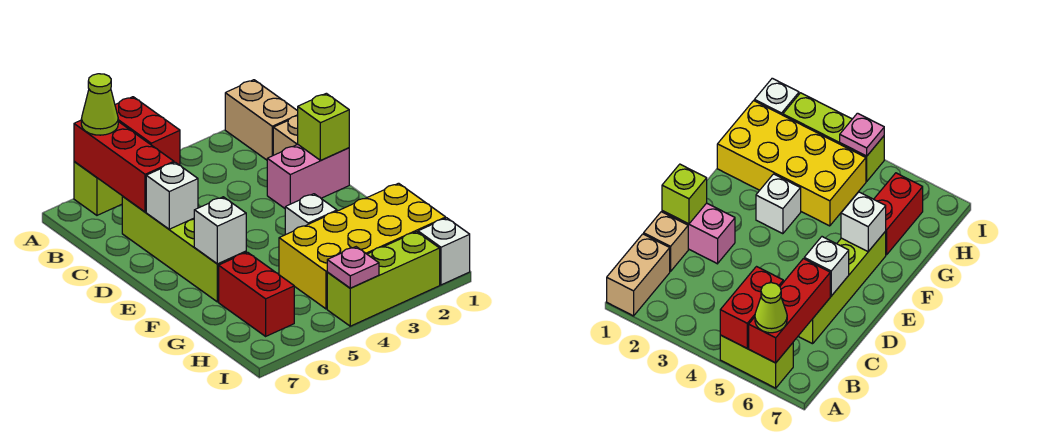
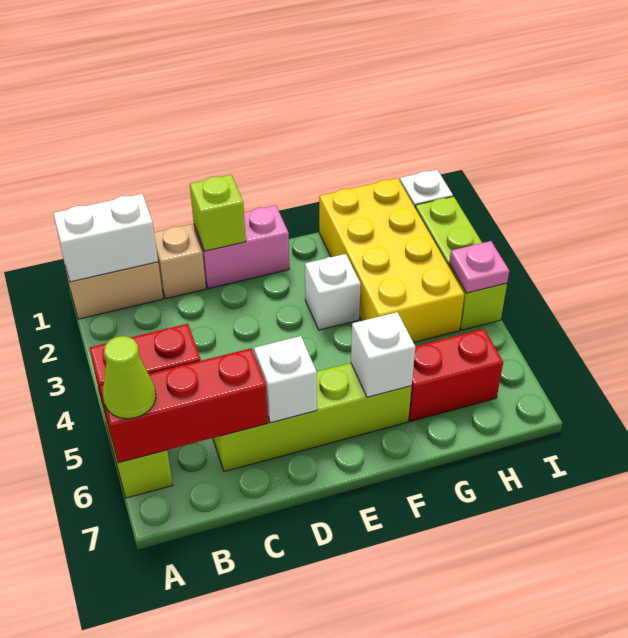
none -> white brick A1:B1 level 2
pink brick D1:D2 level 1 -> pink brick D1:E1 level 1

